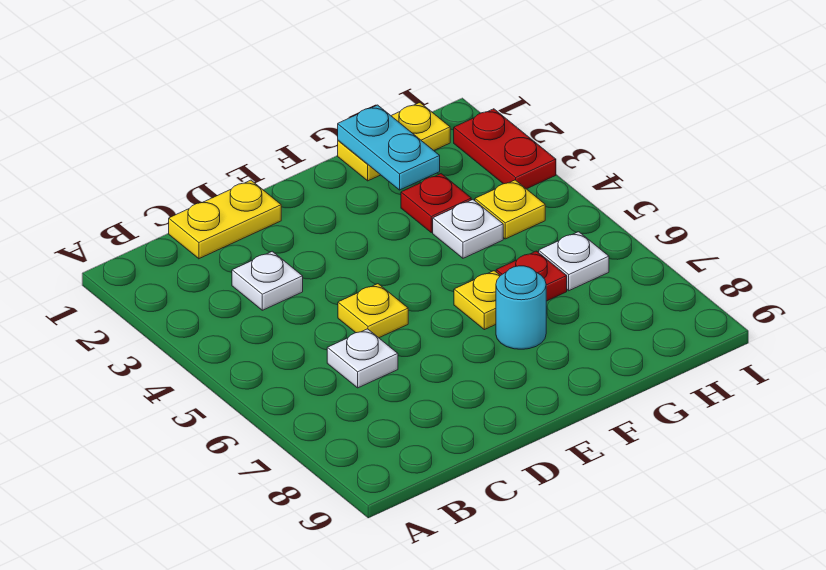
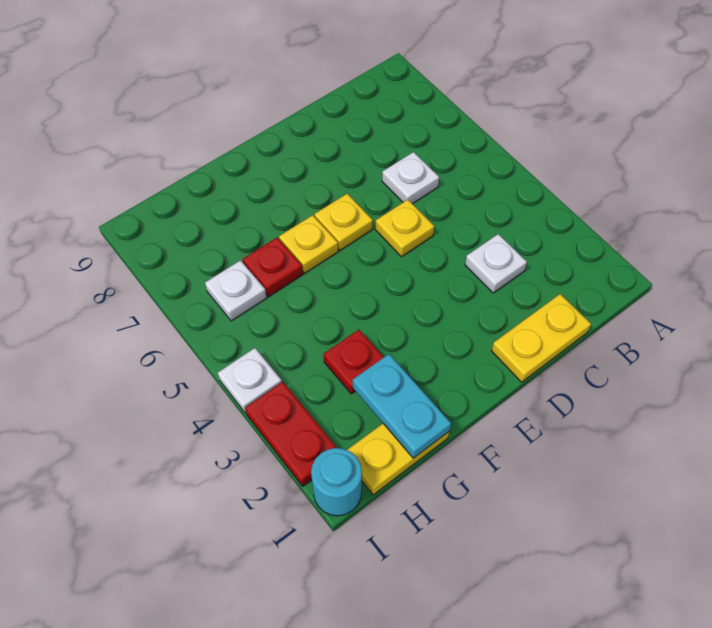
cyan round brick F7 level 1 -> cyan round brick I1 level 1
white plate G4 level 1 -> white plate I4 level 1
yellow plate H4 level 1 -> yellow plate E6 level 1

